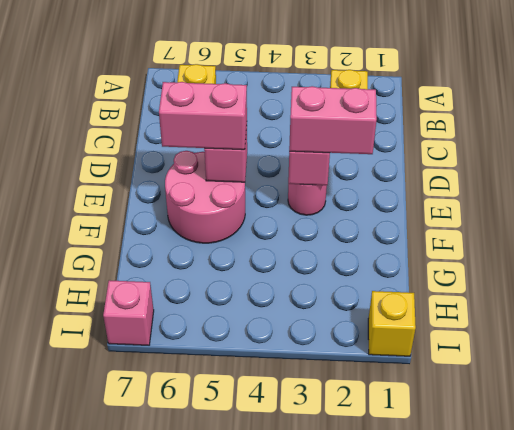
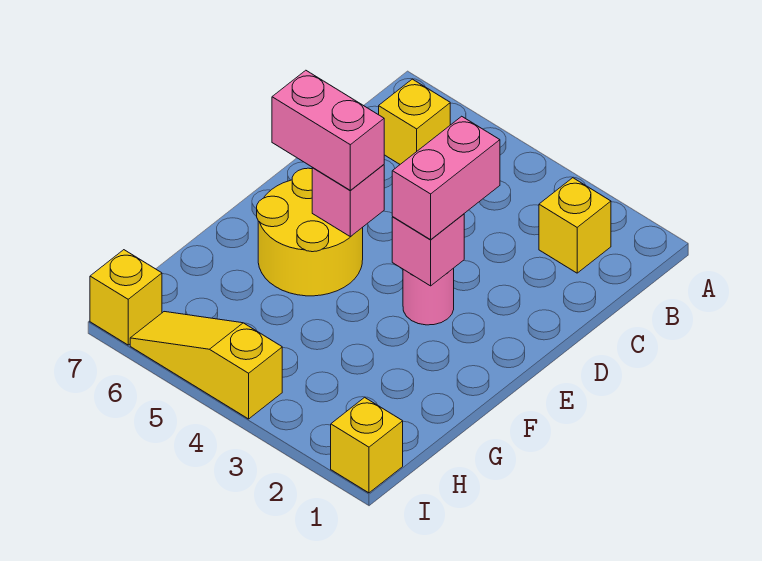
pink brick E2:E3 level 3 -> pink brick D3:E3 level 3
pink round brick E5:F6 level 1 -> yellow round brick E5:F6 level 1
none -> yellow slope I4:I6 level 1 top 4
pink brick I7 level 1 -> yellow brick I7 level 1

